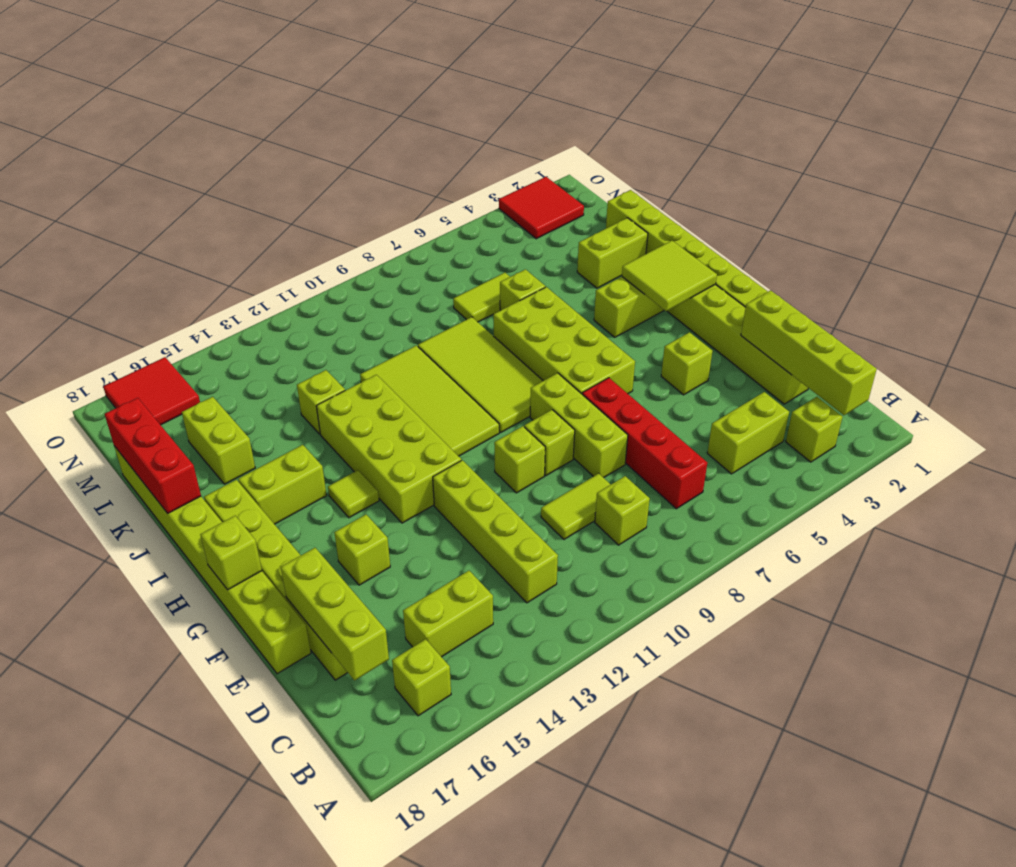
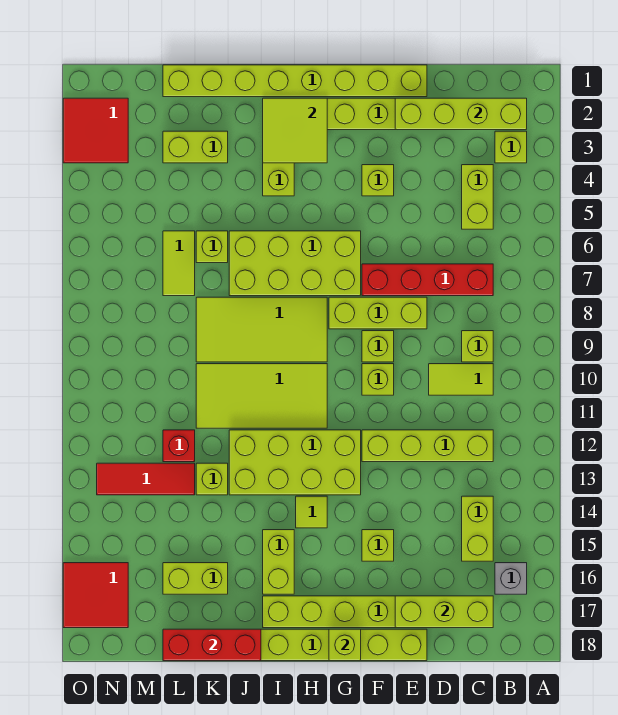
lime brick B16 level 1 -> grey brick B16 level 1
lime tile D9:D10 level 1 -> lime tile C10:D10 level 1
lime brick K2:K3 level 1 -> lime brick K3:L3 level 1
none -> red brick L12 level 1
none -> red tile L13:N13 level 1

